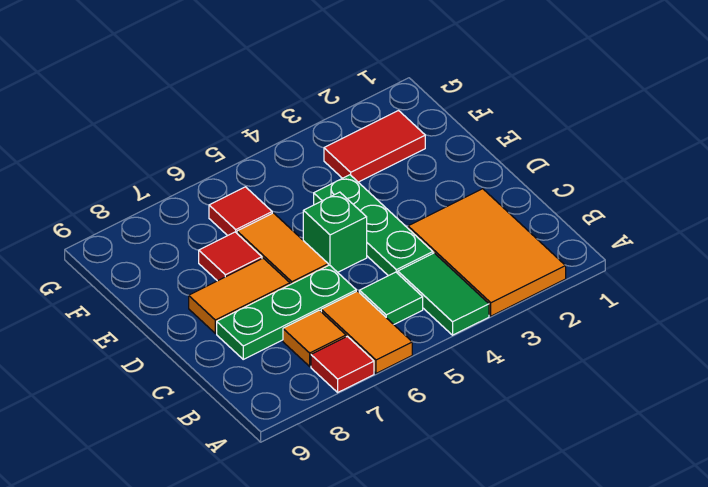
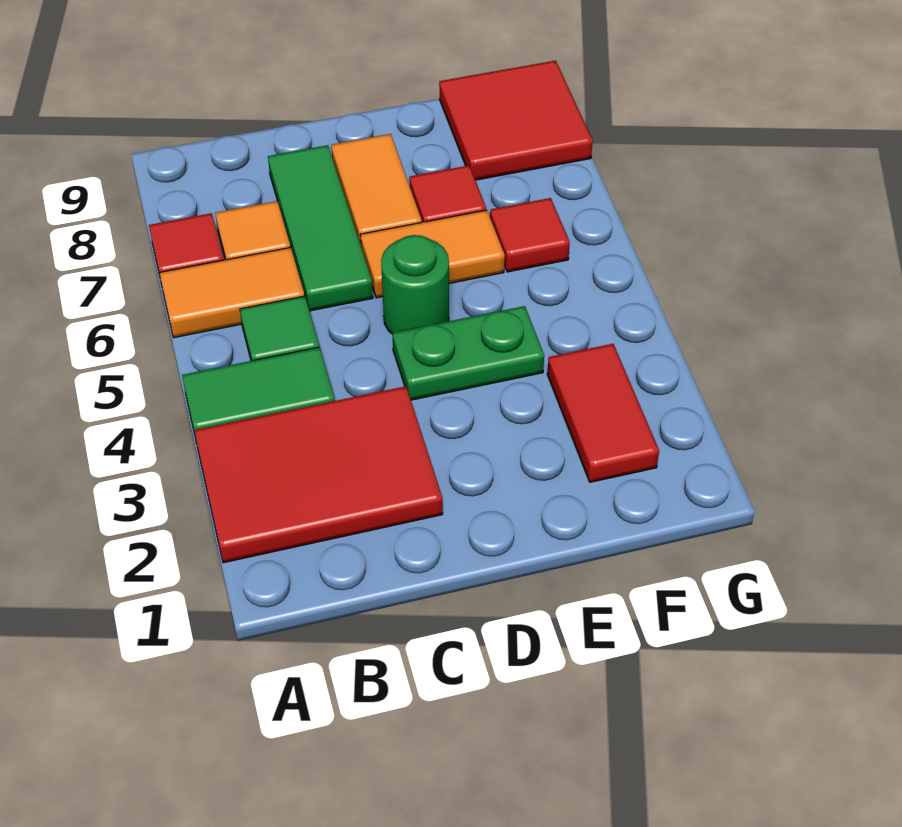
orange tile A2:C3 level 1 -> red tile A2:C3 level 1
green plate C4:E4 level 1 -> green plate D4:E4 level 1
green plate C6:C8 level 1 -> green tile C6:C8 level 1
green brick D5 level 1 -> green round brick D5 level 1
none -> red tile F8:G9 level 1

